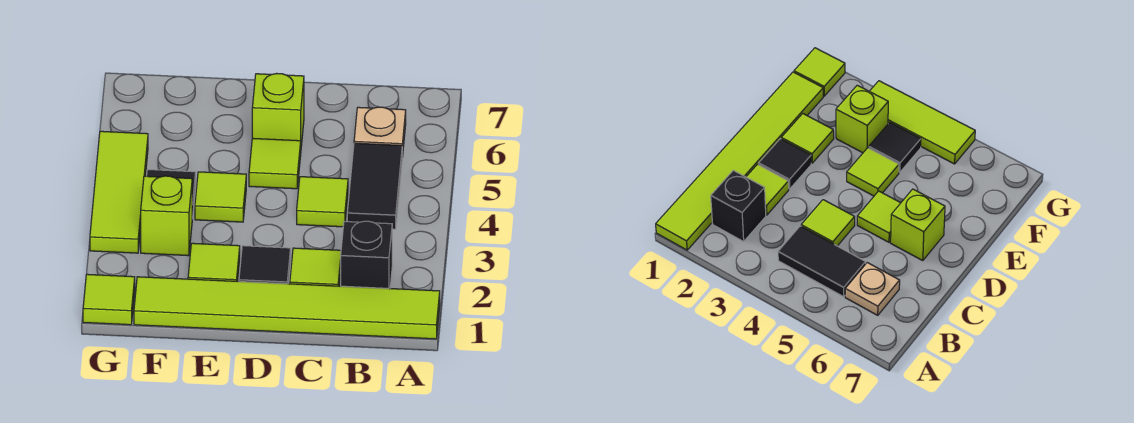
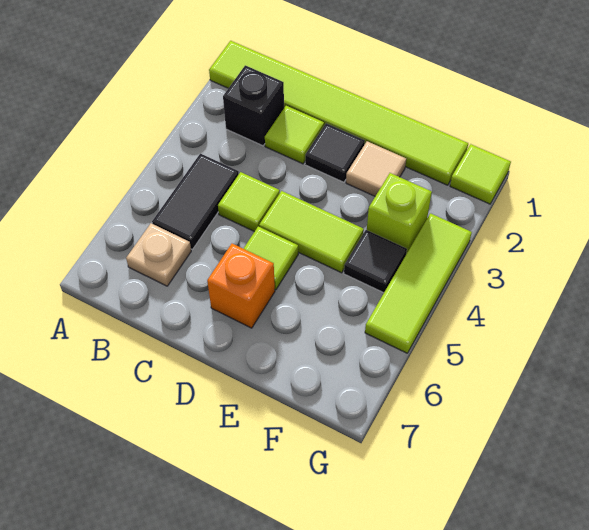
lime brick D6 level 1 -> orange brick D6 level 1
lime tile E2 level 1 -> tan tile E2 level 1
lime tile E4 level 1 -> lime tile D4:E4 level 1

